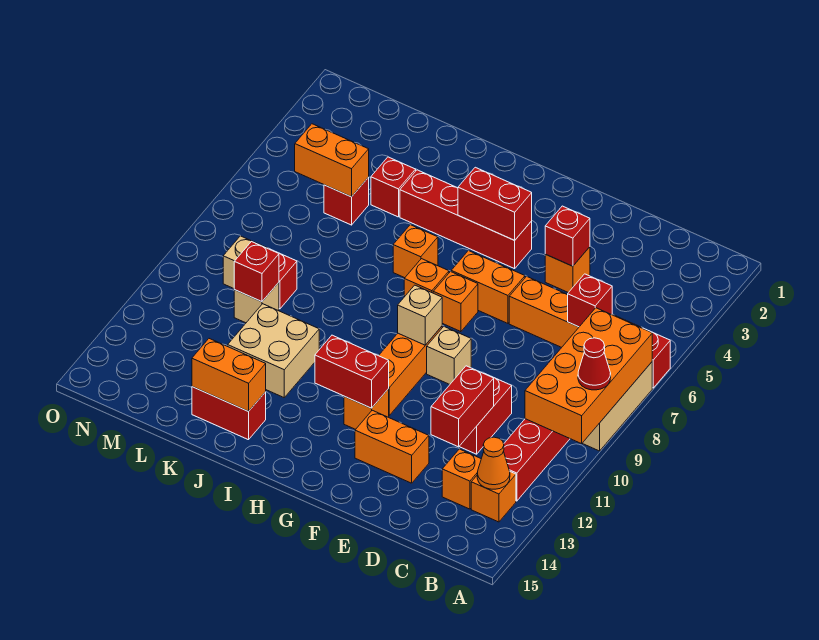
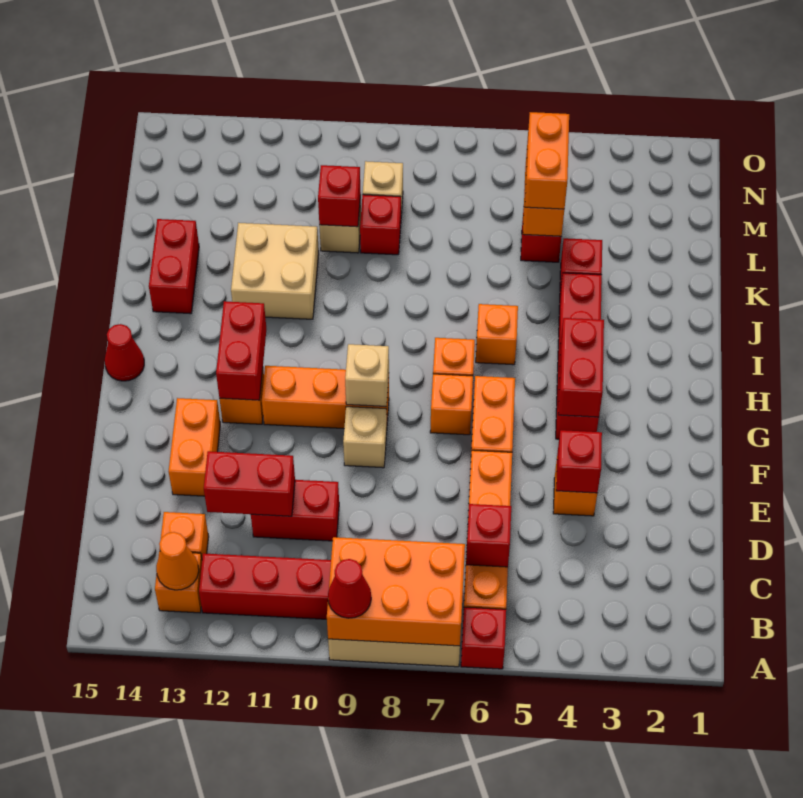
orange brick A7:B10 level 2 -> orange brick A7:B9 level 2
none -> red cone H15 level 1
orange brick J14:K14 level 2 -> orange brick L5:M5 level 3

